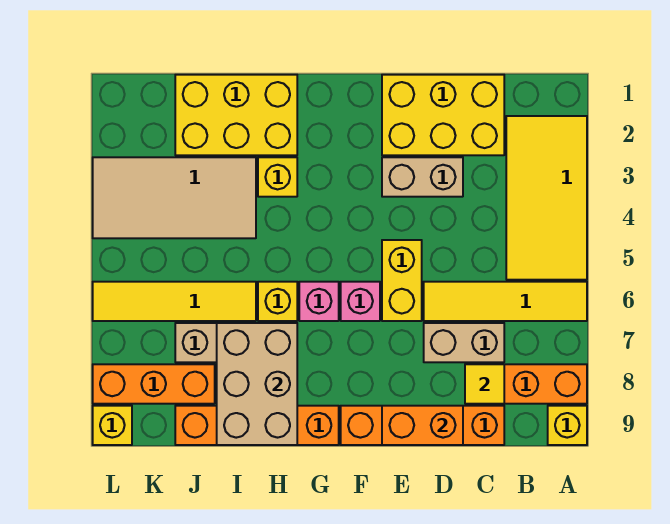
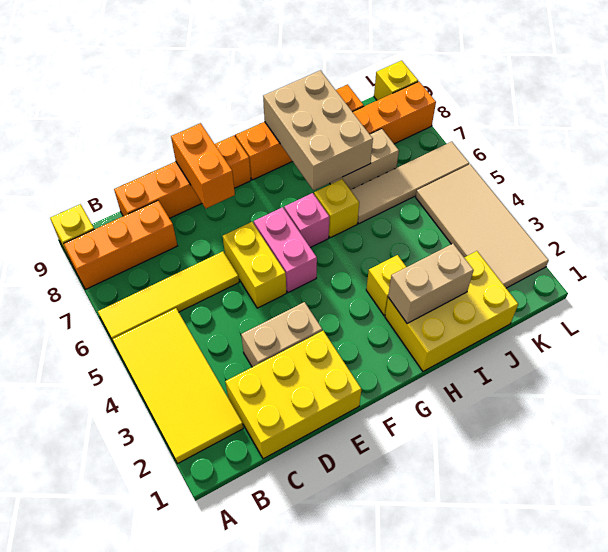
tan brick C7:D7 level 1 -> tan brick H2:I2 level 2
yellow tile C8 level 2 -> none
orange brick D9:E9 level 2 -> orange brick E8:E9 level 2
pink brick F6 level 1 -> pink brick F5:F6 level 1
tan tile I3:L4 level 1 -> tan tile K2:L5 level 1
yellow tile I6:L6 level 1 -> tan tile I6:L6 level 1

